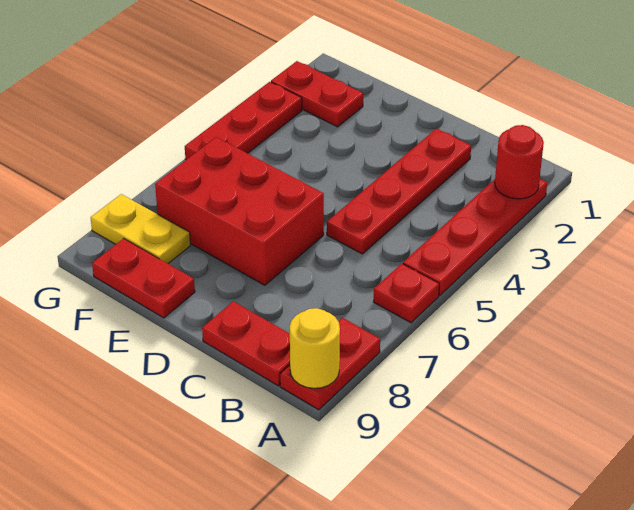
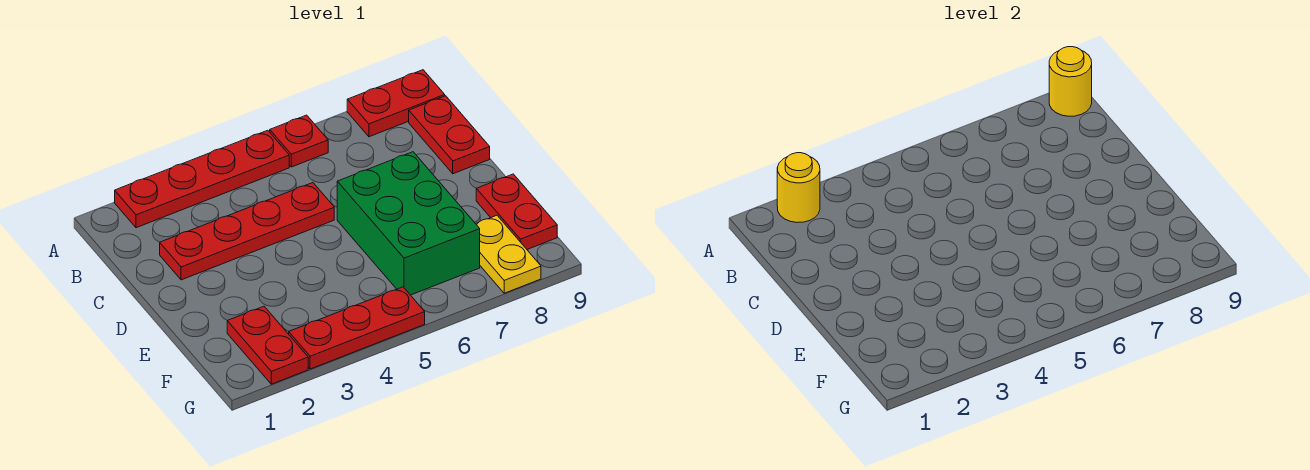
red round brick A2 level 2 -> yellow round brick A2 level 2
red brick D6:F7 level 1 -> green brick D6:F7 level 1

